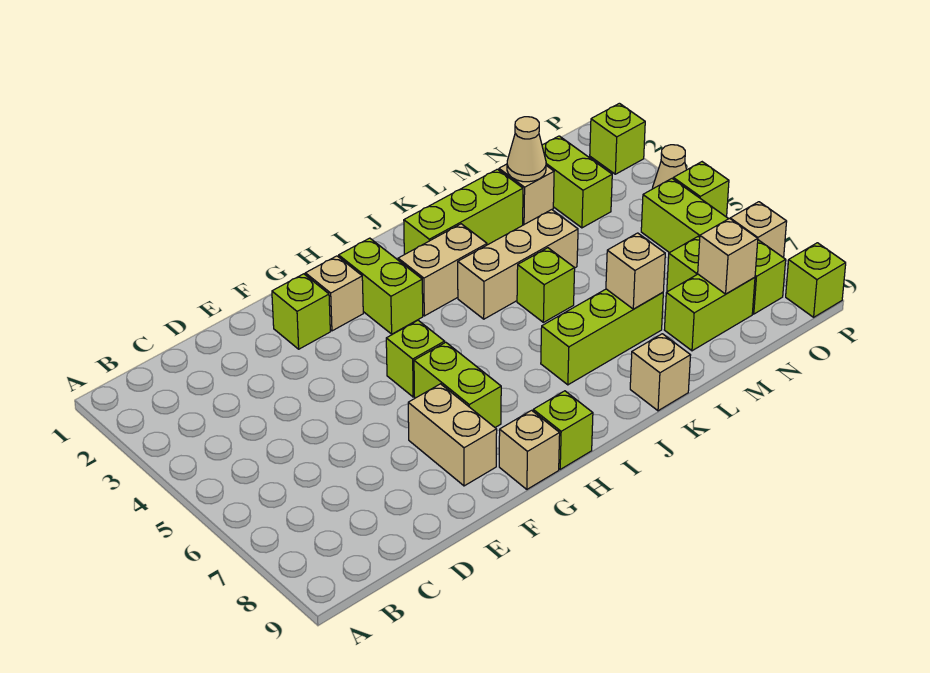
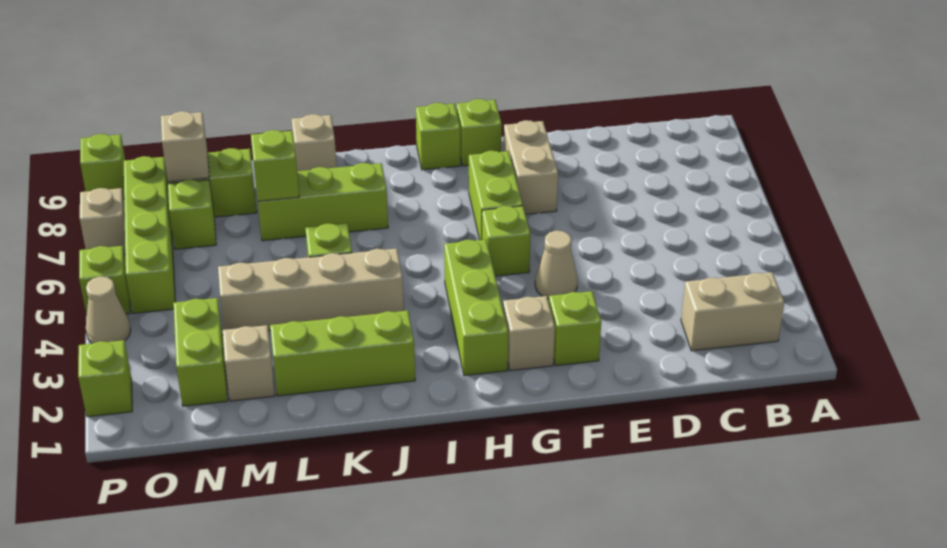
tan brick G9 level 1 -> lime brick G9 level 1
lime brick H2:H3 level 1 -> lime brick H2:H4 level 1
tan brick I3:J3 level 1 -> tan brick B2:C2 level 1
tan brick J4:L4 level 1 -> tan brick J4:M4 level 1
tan brick L7 level 2 -> lime brick L7 level 2
tan cone M2 level 2 -> tan cone F4 level 1

